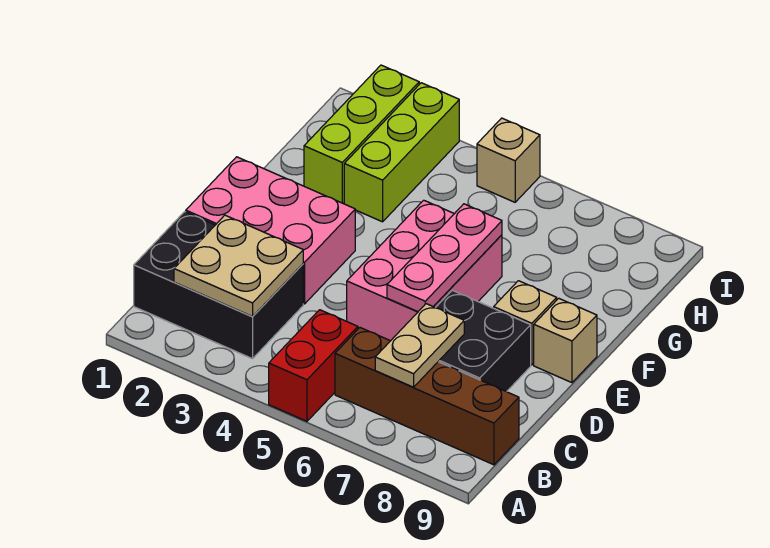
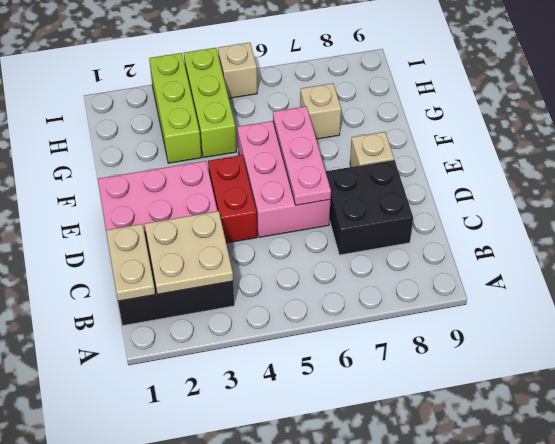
red brick A5:B5 level 1 -> red brick D4:E4 level 1
brown brick B6:B9 level 1 -> none
tan plate B7:C7 level 2 -> tan plate B1:C1 level 2
tan brick E9 level 1 -> tan brick G7 level 1
lime brick G2:I2 level 1 -> lime brick G4:I4 level 1

